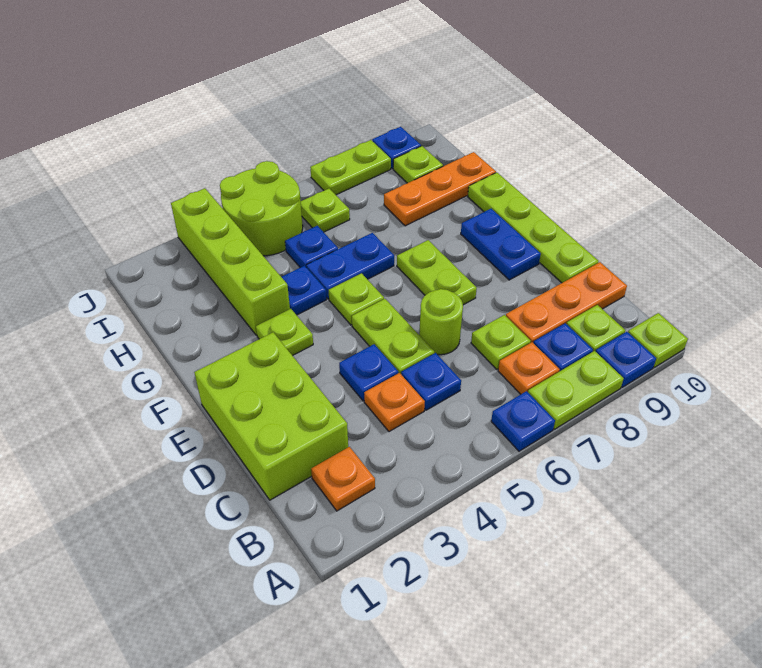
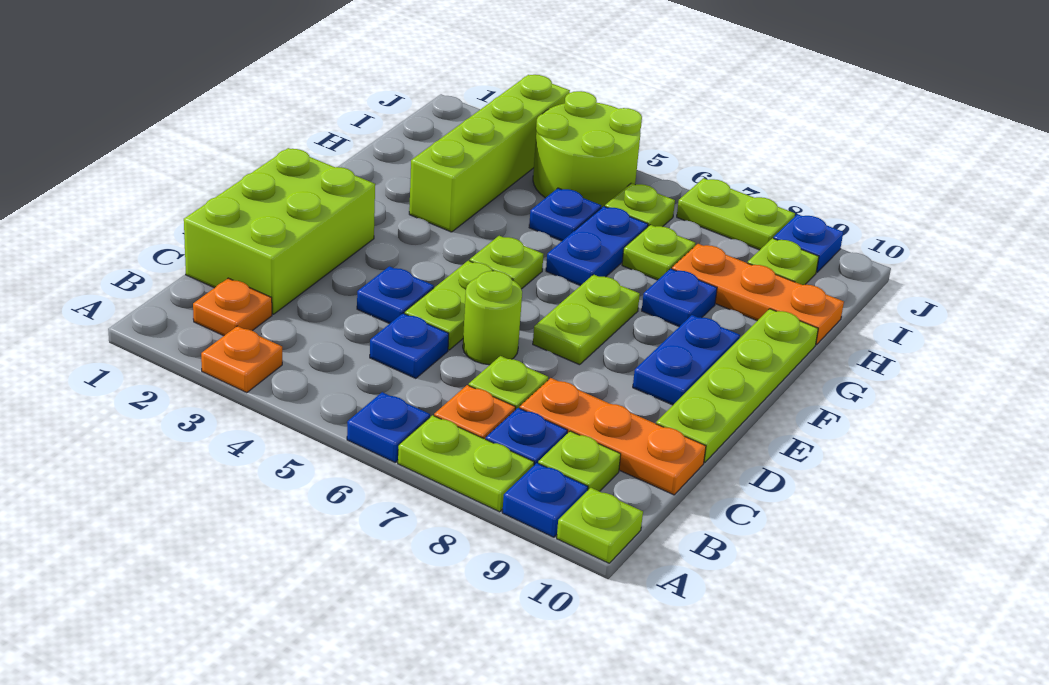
orange plate C4 level 1 -> orange plate A3 level 1
lime plate F3 level 1 -> lime plate H7 level 1
blue plate G4 level 1 -> blue plate G8 level 1
blue plate G5:G6 level 1 -> blue plate G6:H6 level 1

